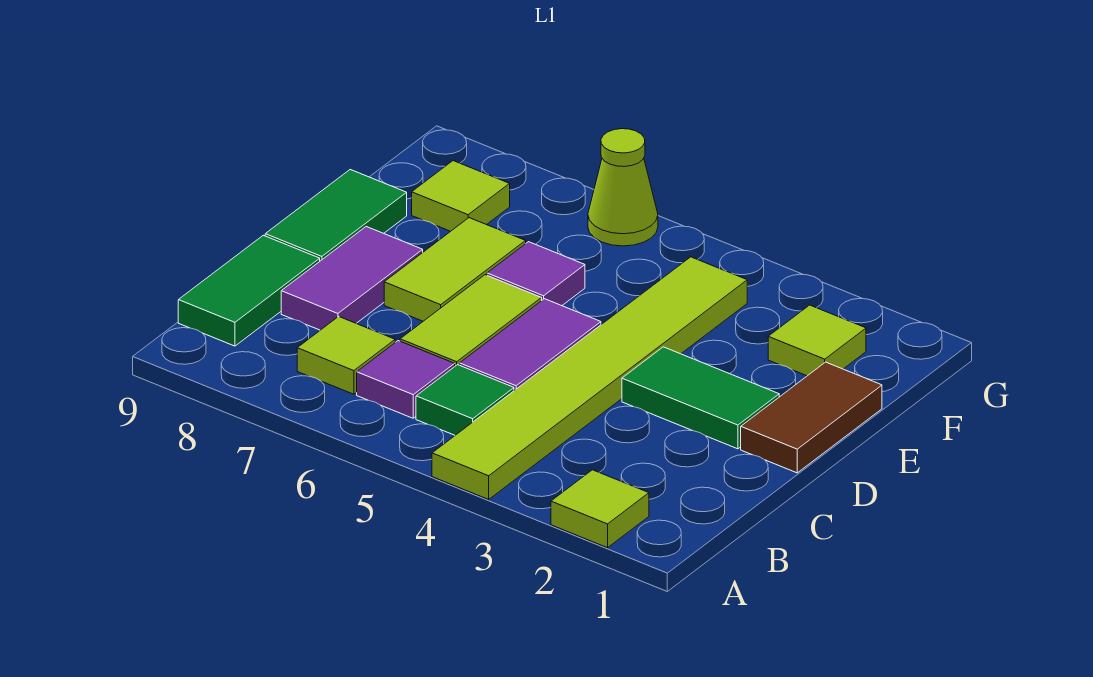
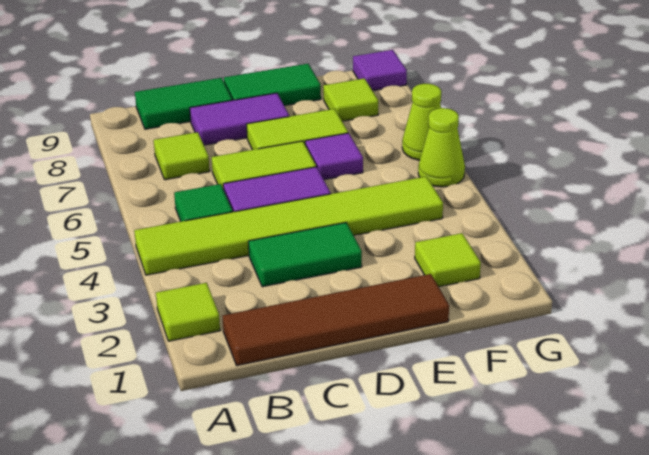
purple tile B6 level 1 -> purple tile G9 level 1
brown tile D1:E1 level 1 -> brown tile B1:E1 level 1
green tile D2:D3 level 1 -> green tile C3:D3 level 1
none -> lime cone G5 level 1

